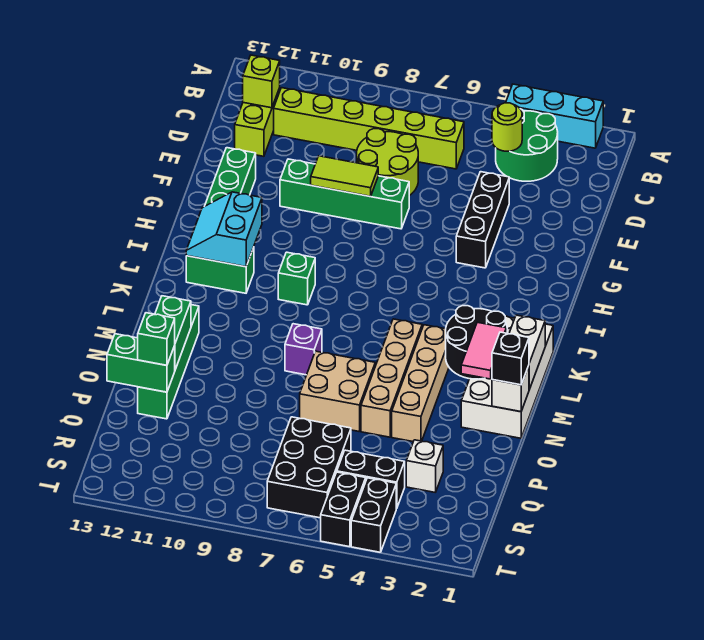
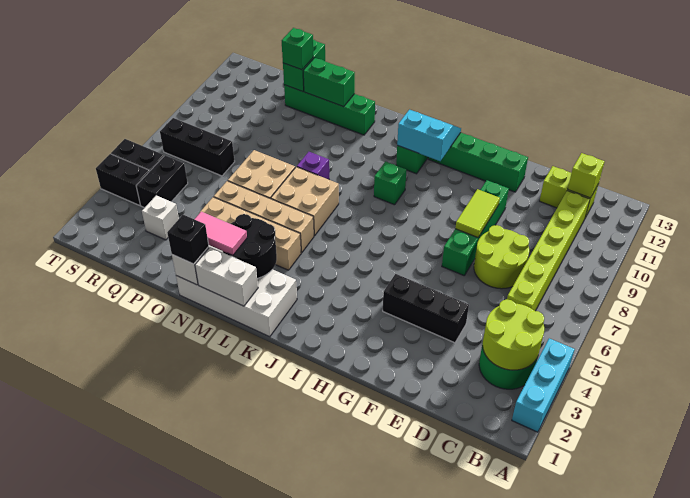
lime round brick C4 level 2 -> lime round brick B3:C4 level 2
none -> tan brick L6:M7 level 1
black brick Q6:S7 level 1 -> black brick Q7:S7 level 1

